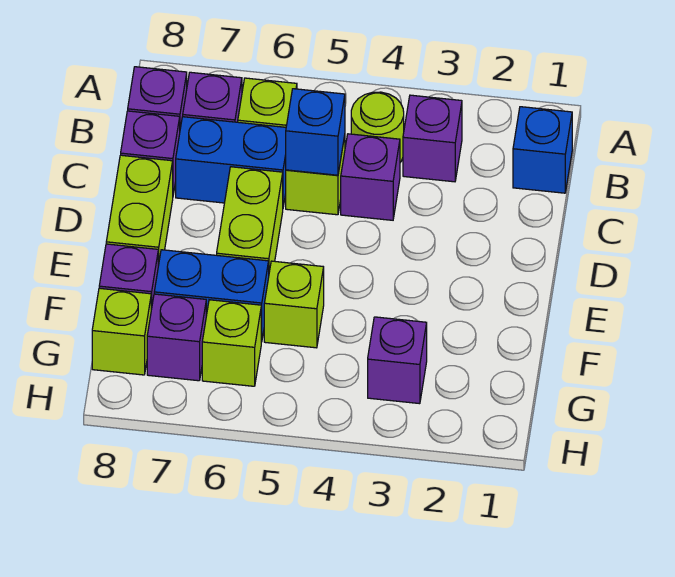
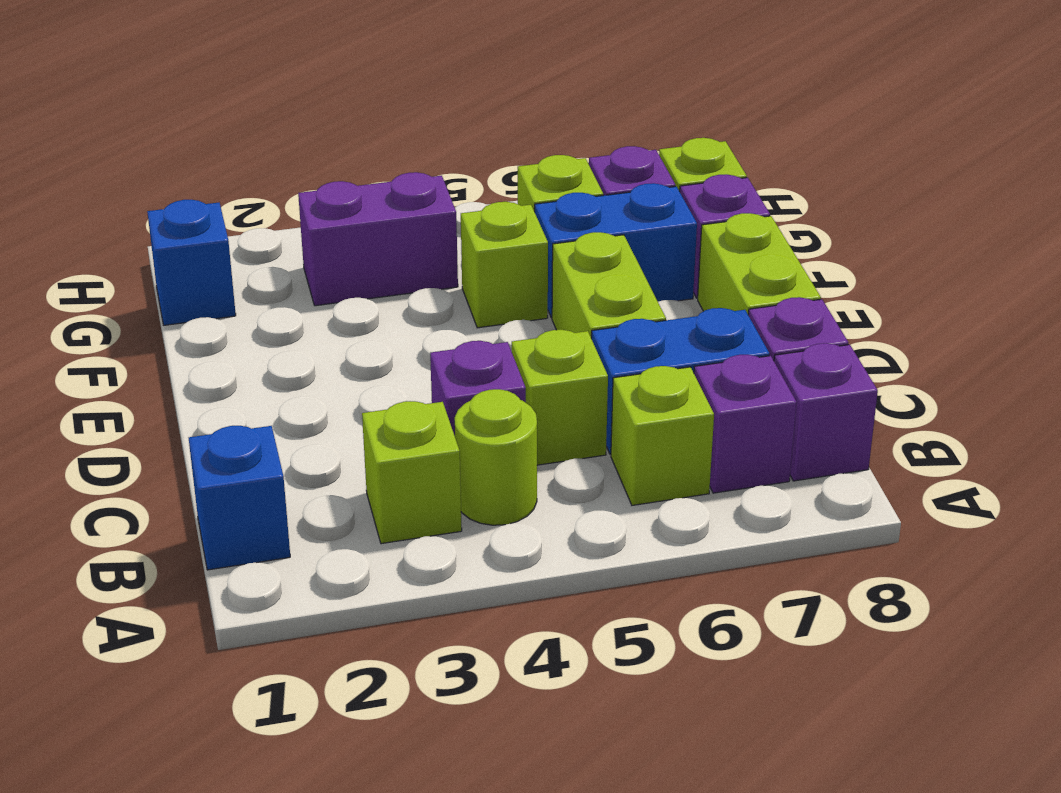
purple brick B3 level 1 -> lime brick B3 level 1
blue brick C5 level 2 -> blue brick G1 level 1
purple brick G3 level 1 -> purple brick G3:G4 level 1

